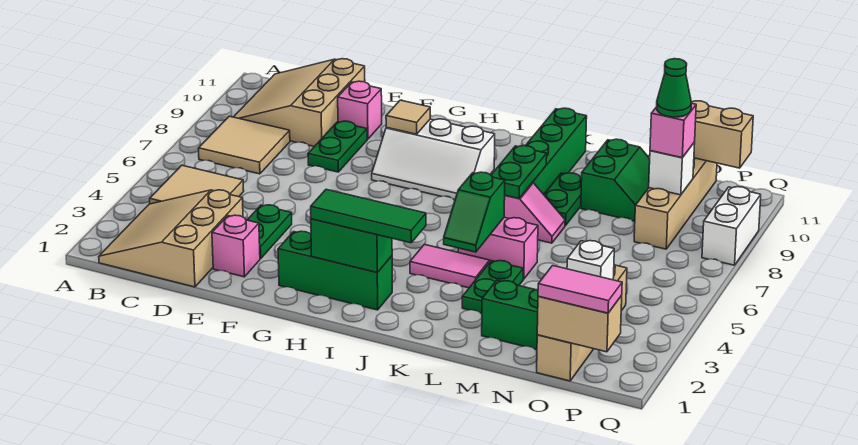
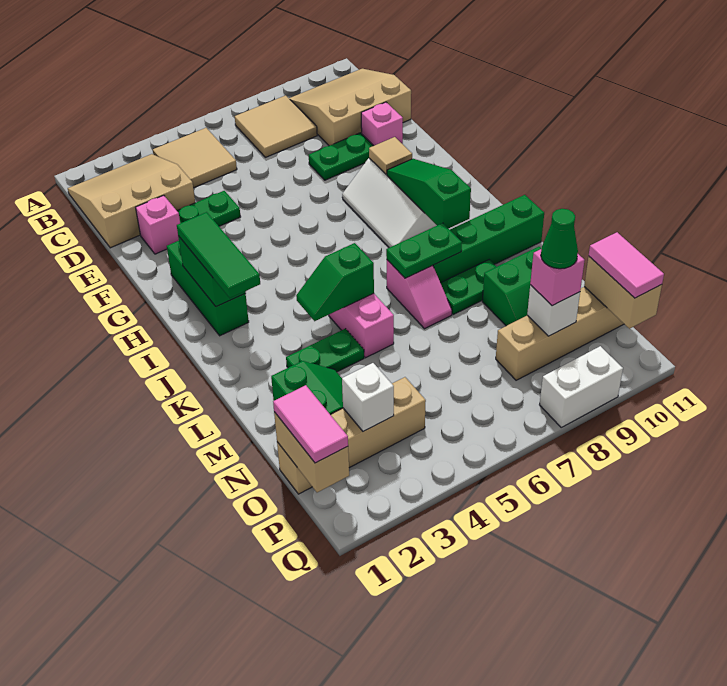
none -> green slope H9:J9 level 2 top J
pink tile J4:K4 level 1 -> pink tile O11:P11 level 3

